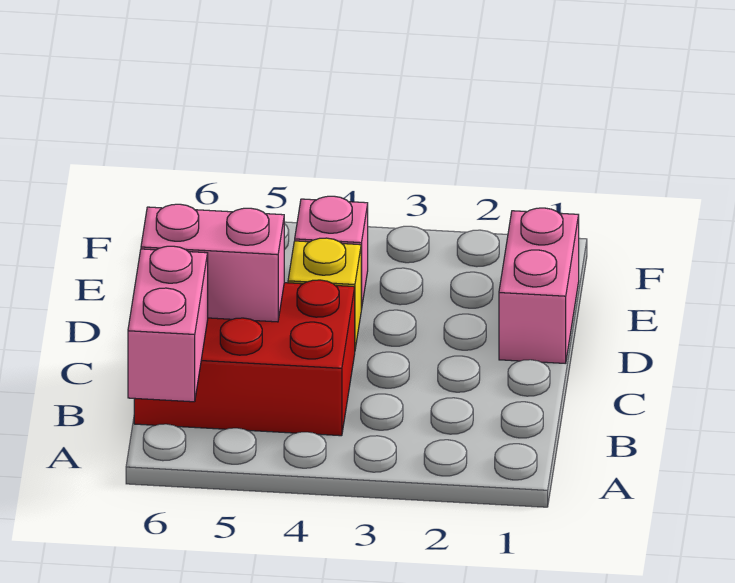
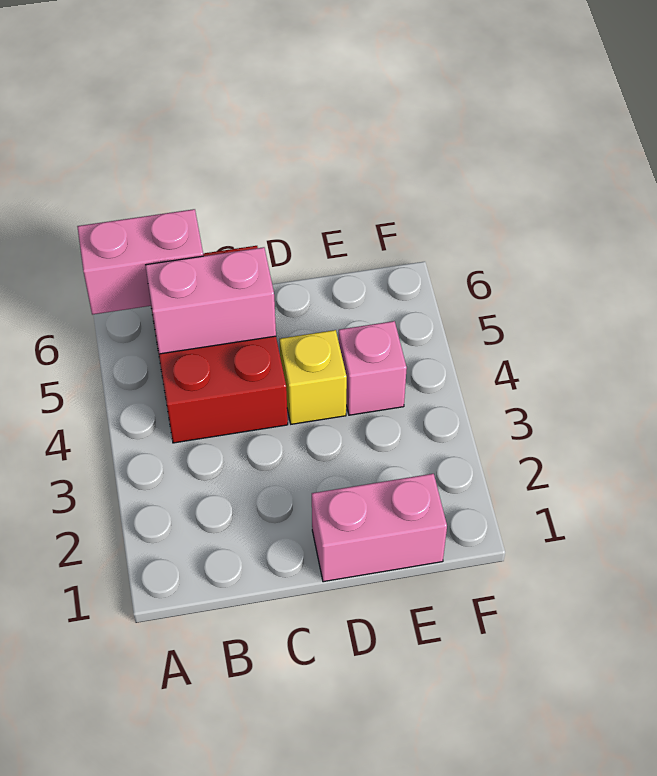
pink brick C5:C6 level 2 -> pink brick B5:C5 level 2

